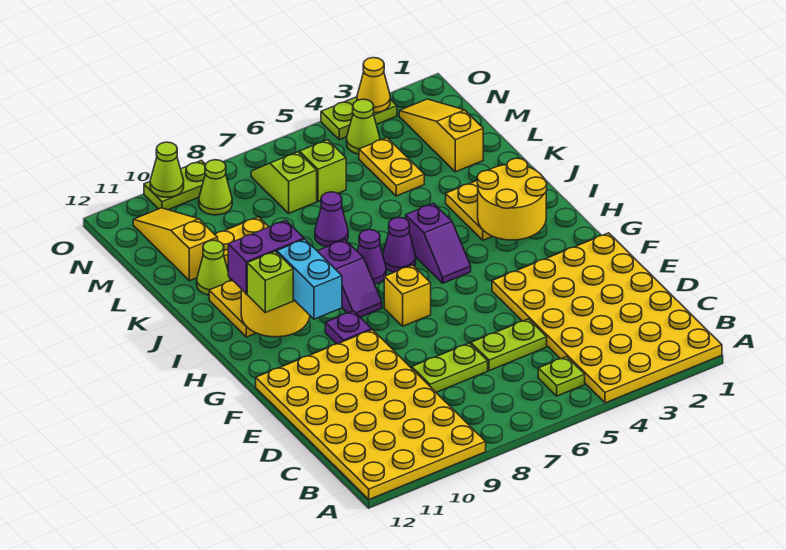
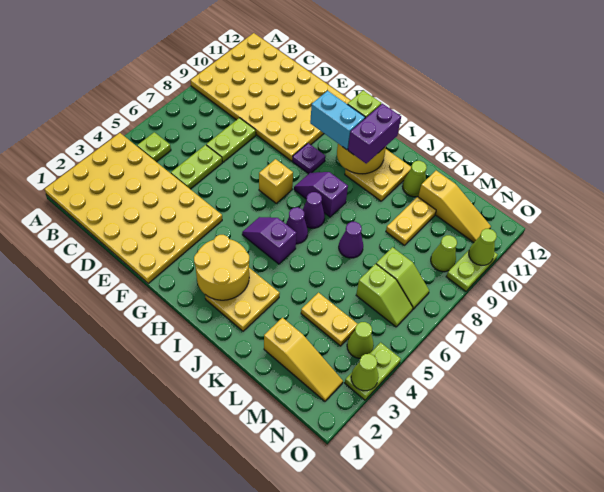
yellow cone O3 level 2 -> lime cone O3 level 2

